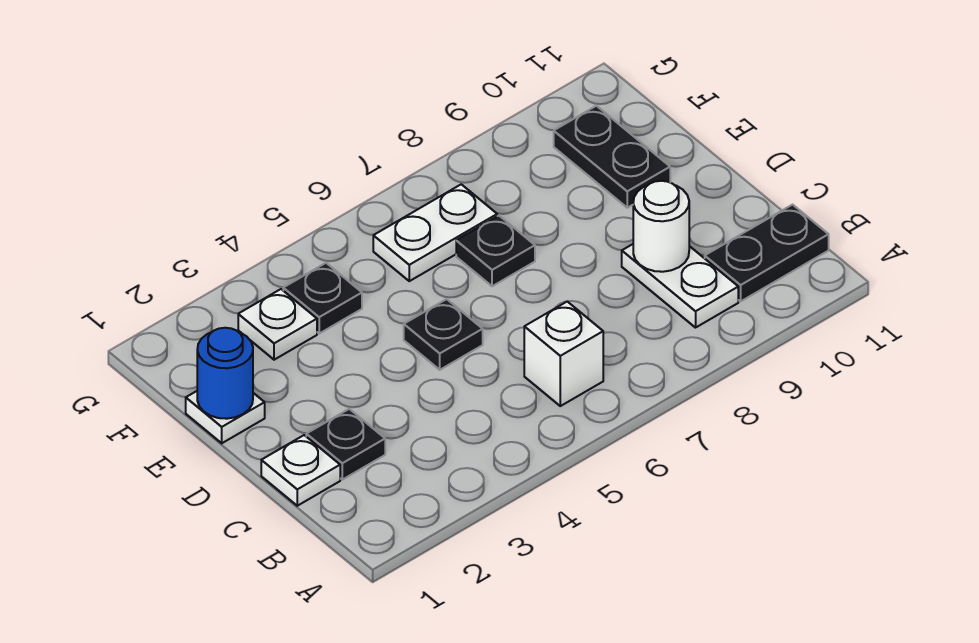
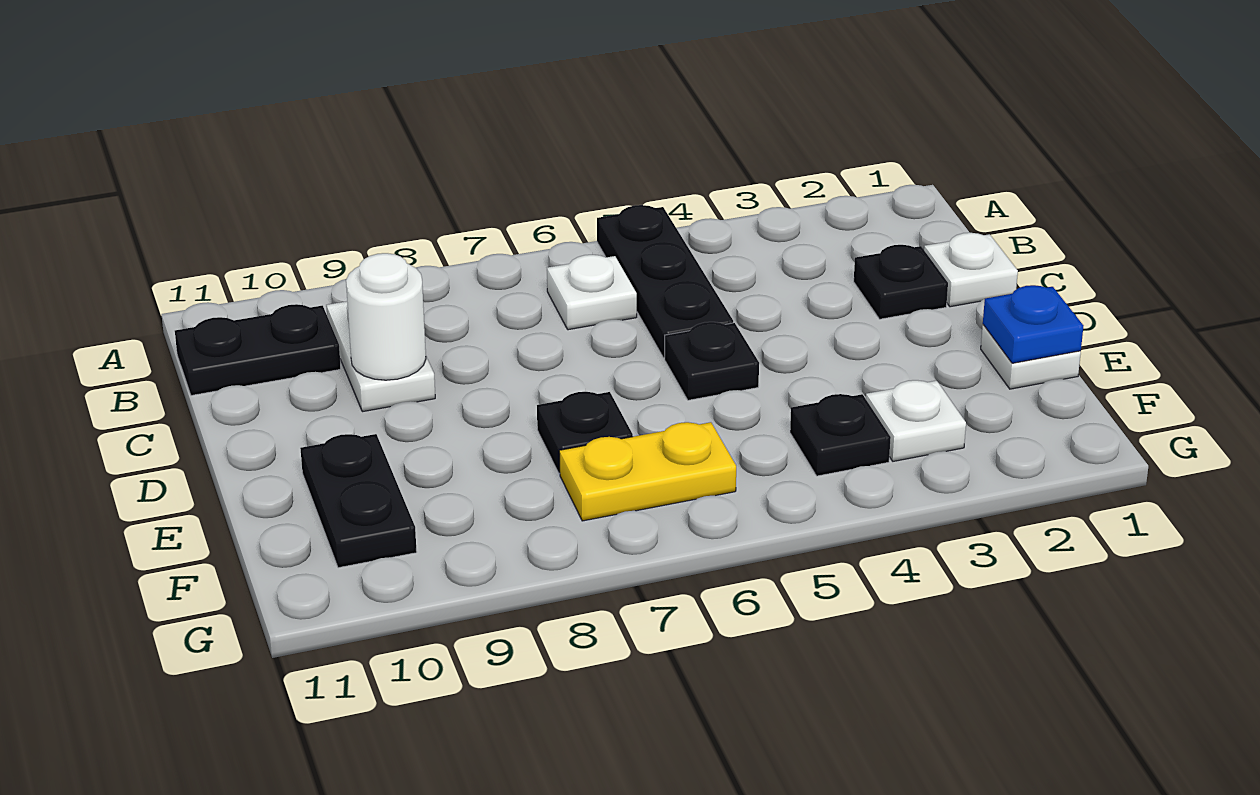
none -> black plate A5:C5 level 1
white brick B6 level 1 -> white plate B6 level 1
blue round brick E1 level 2 -> blue plate E1 level 2
white plate F6:F7 level 1 -> yellow plate F6:F7 level 1

